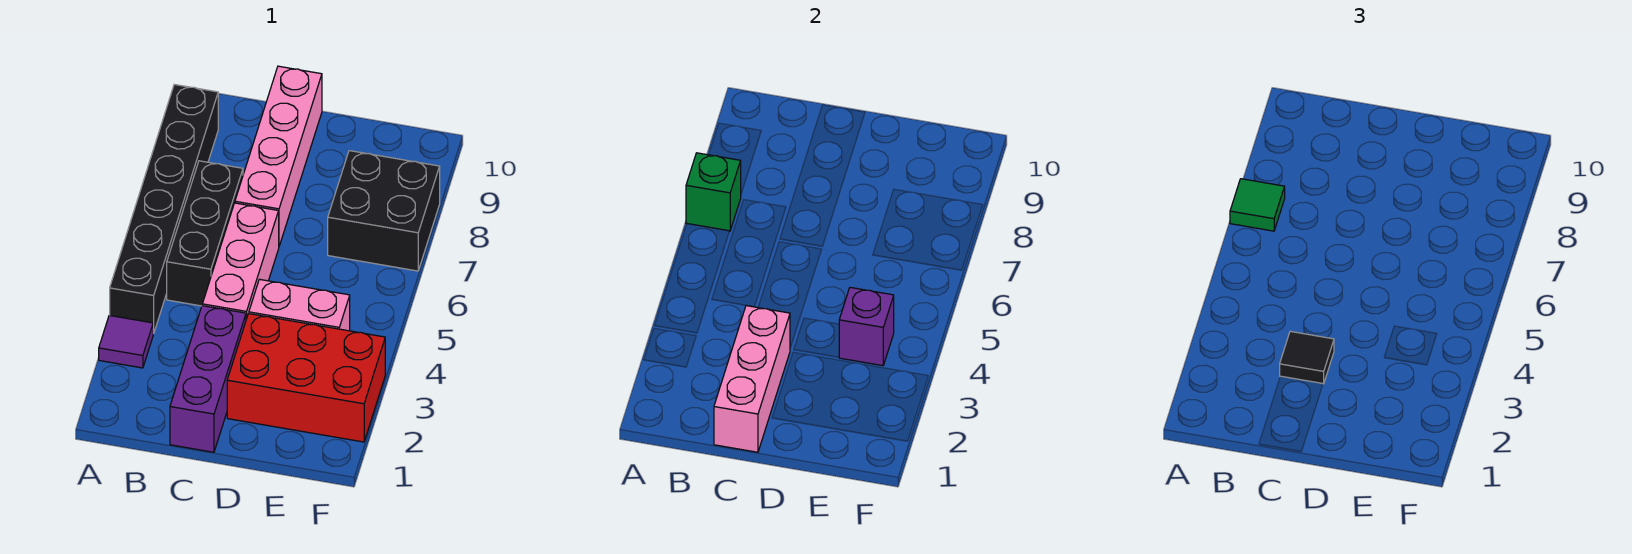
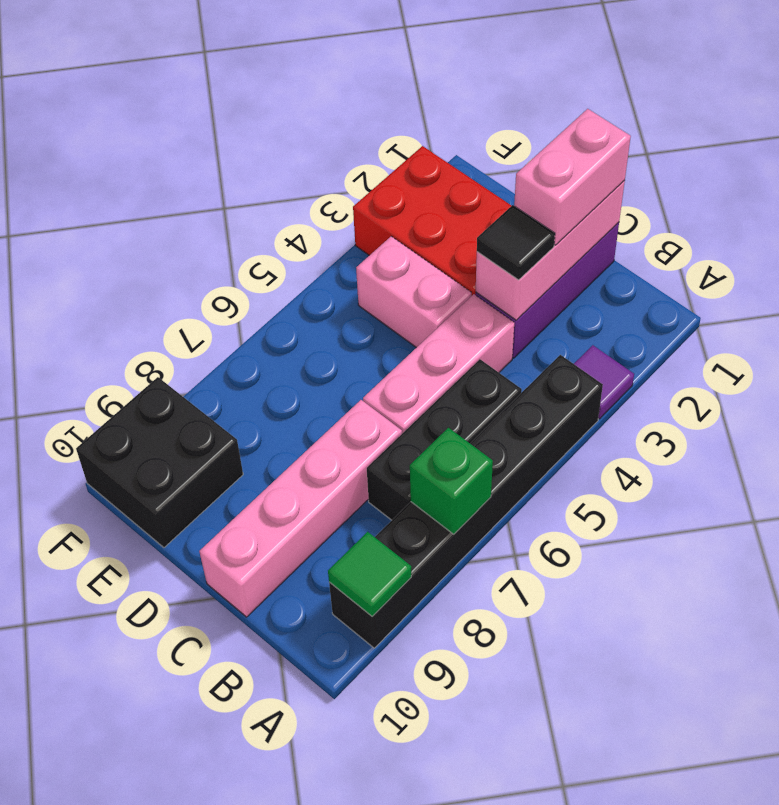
green tile A7 level 3 -> green tile A9 level 2
none -> pink brick C1:C2 level 3
purple brick E4 level 2 -> none
black brick E7:F8 level 1 -> black brick E9:F10 level 1

